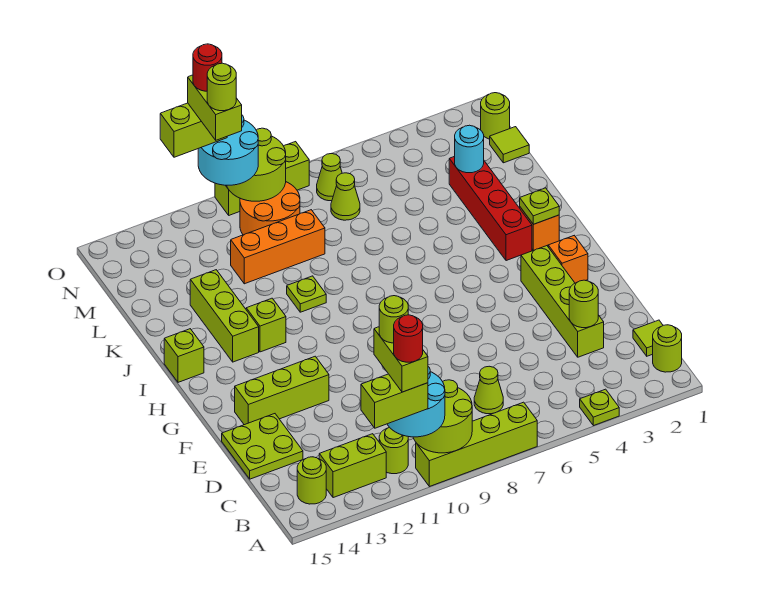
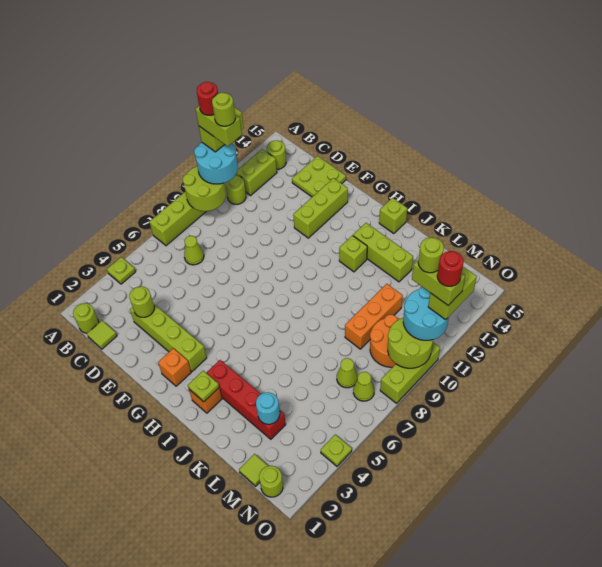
lime plate J10 level 1 -> lime plate O4 level 1

